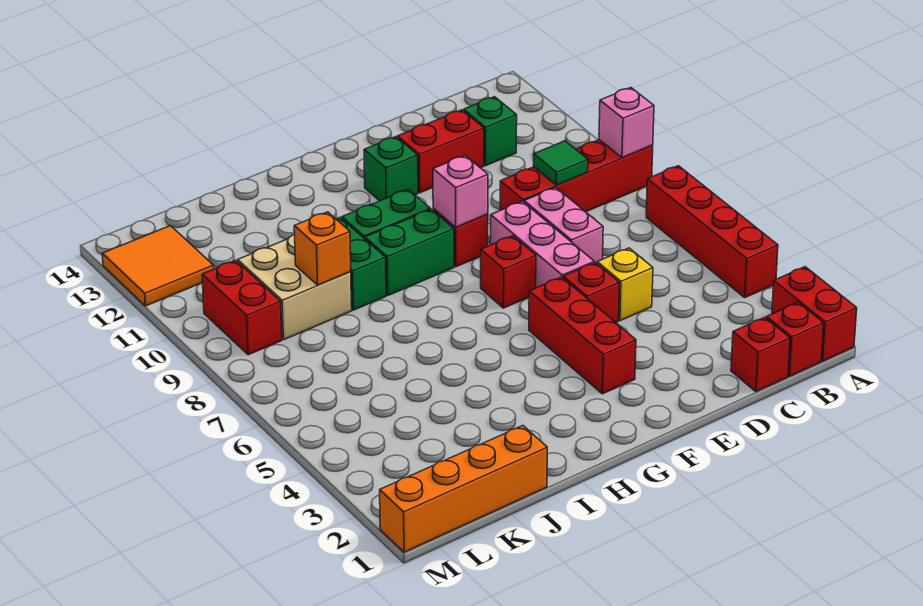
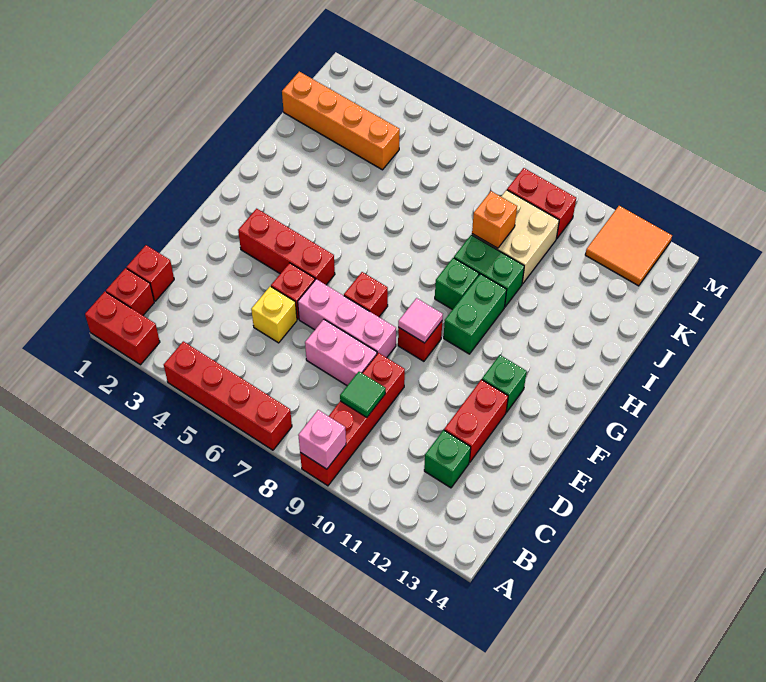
pink brick F9 level 2 -> pink tile F9 level 2
green brick G9:H9 level 1 -> green brick H9 level 1
orange brick J1:M1 level 1 -> orange brick K1:K4 level 1

